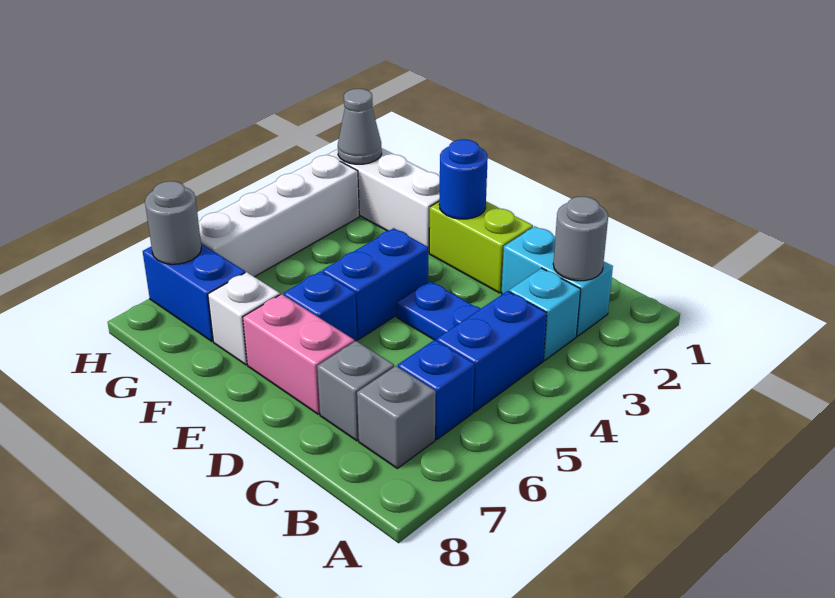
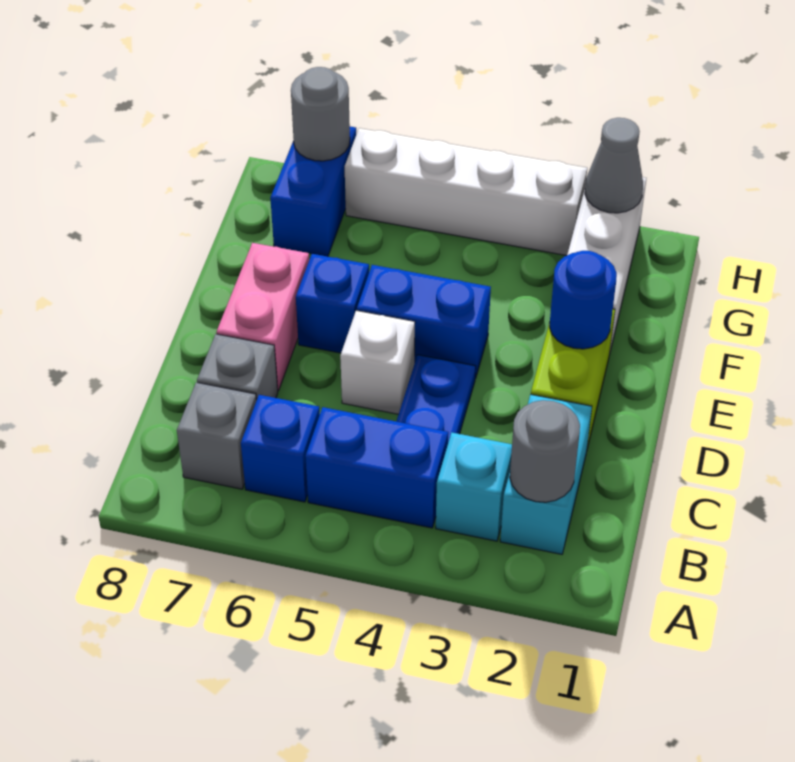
white brick F7 level 1 -> white brick D5 level 1

